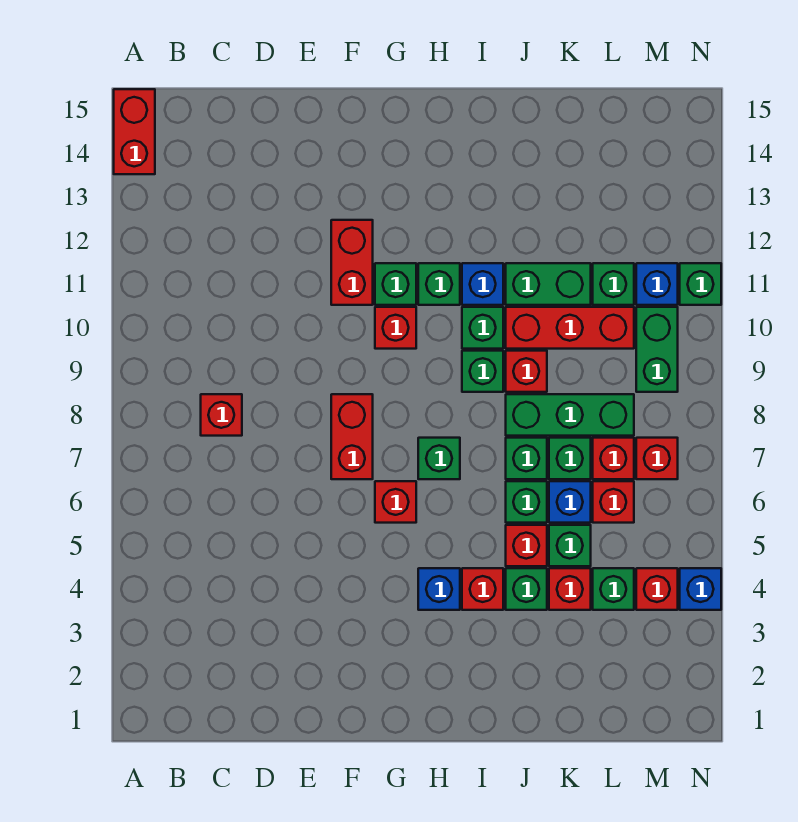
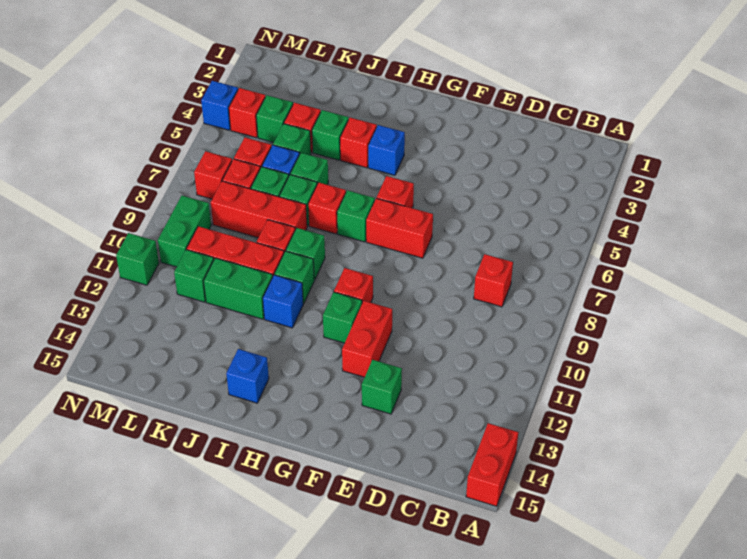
red brick F7:F8 level 1 -> red brick F7:G7 level 1
green brick H11 level 1 -> green brick E13 level 1
red brick J5 level 1 -> red brick I7 level 1
green brick J8:L8 level 1 -> red brick J8:L8 level 1
blue brick M11 level 1 -> blue brick I14 level 1

